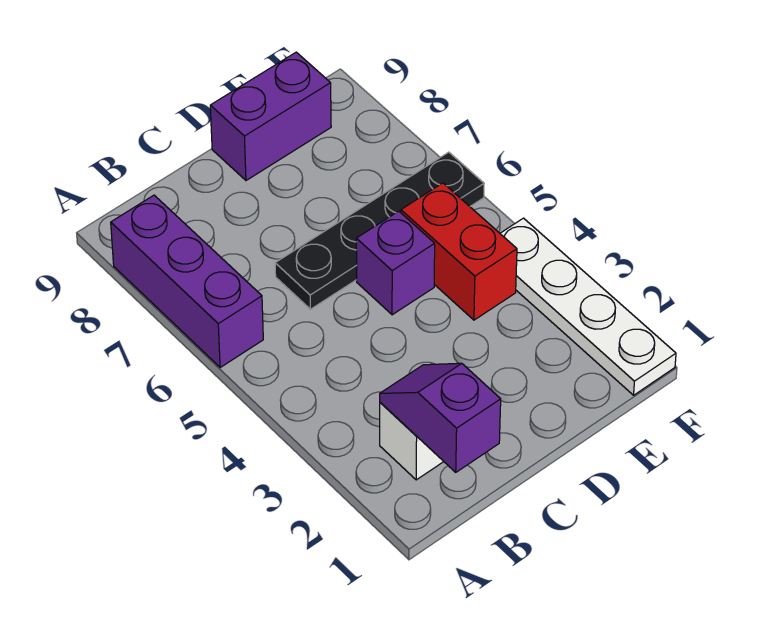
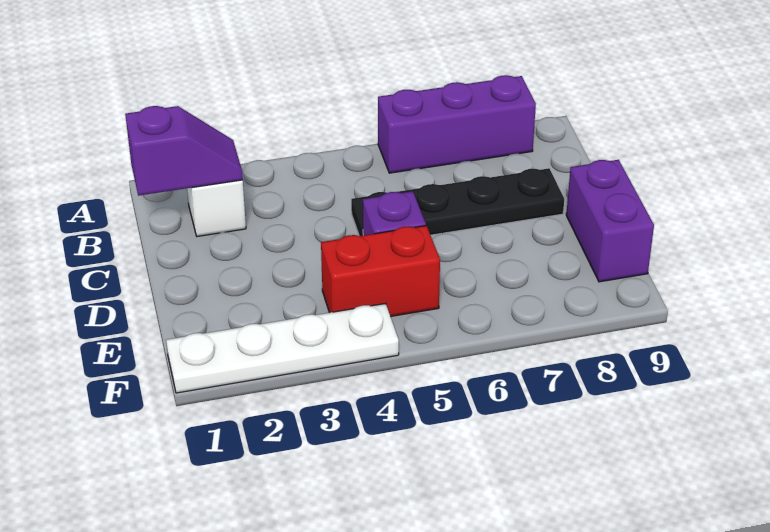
black plate C6:F6 level 1 -> black plate C5:C8 level 1

